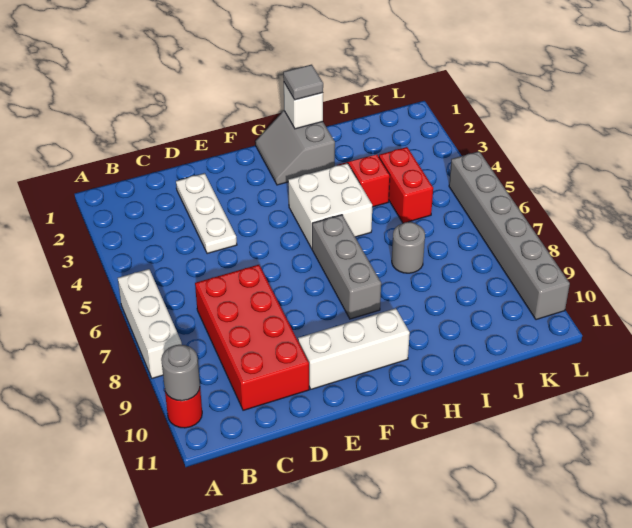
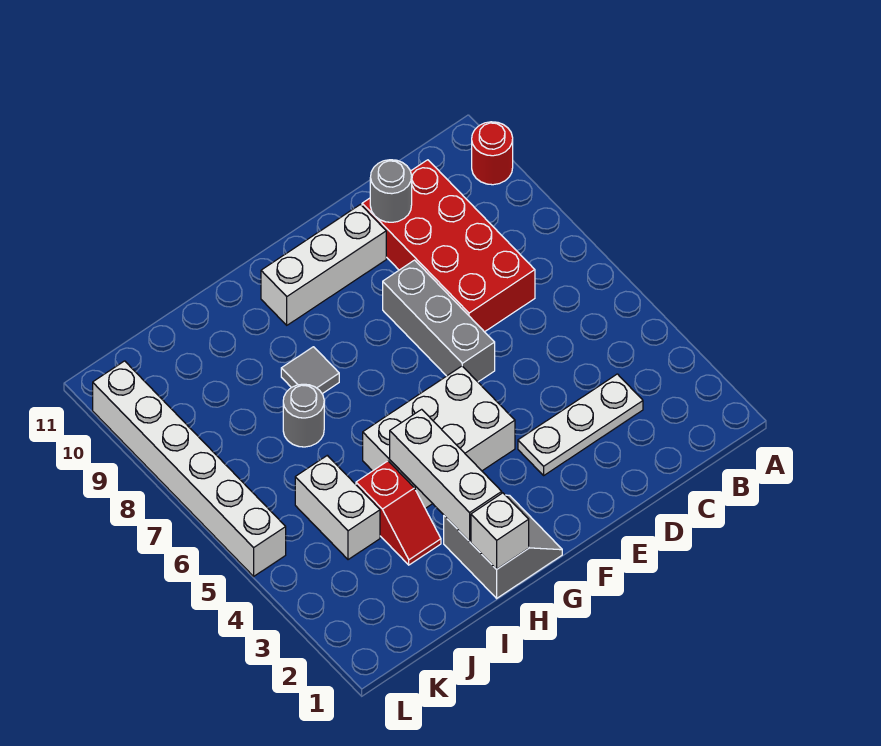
white brick A6:A8 level 1 -> white brick H2:H4 level 2
grey round brick A10 level 2 -> grey round brick D10 level 2
white plate D2:D4 level 1 -> white plate C3:E3 level 1
white brick G4:H5 level 1 -> white brick F4:H5 level 1
grey brick G6:G8 level 1 -> grey brick E6:E8 level 1
grey tile H1 level 3 -> grey tile H8 level 1
red brick J4:J5 level 1 -> white brick J4:J5 level 1
grey brick L5:L10 level 1 -> white brick L5:L10 level 1

